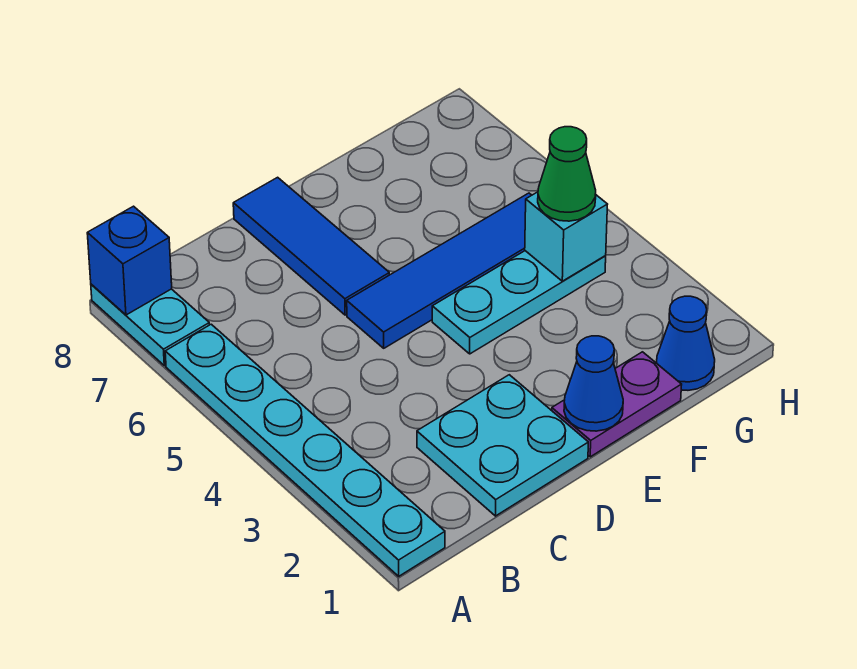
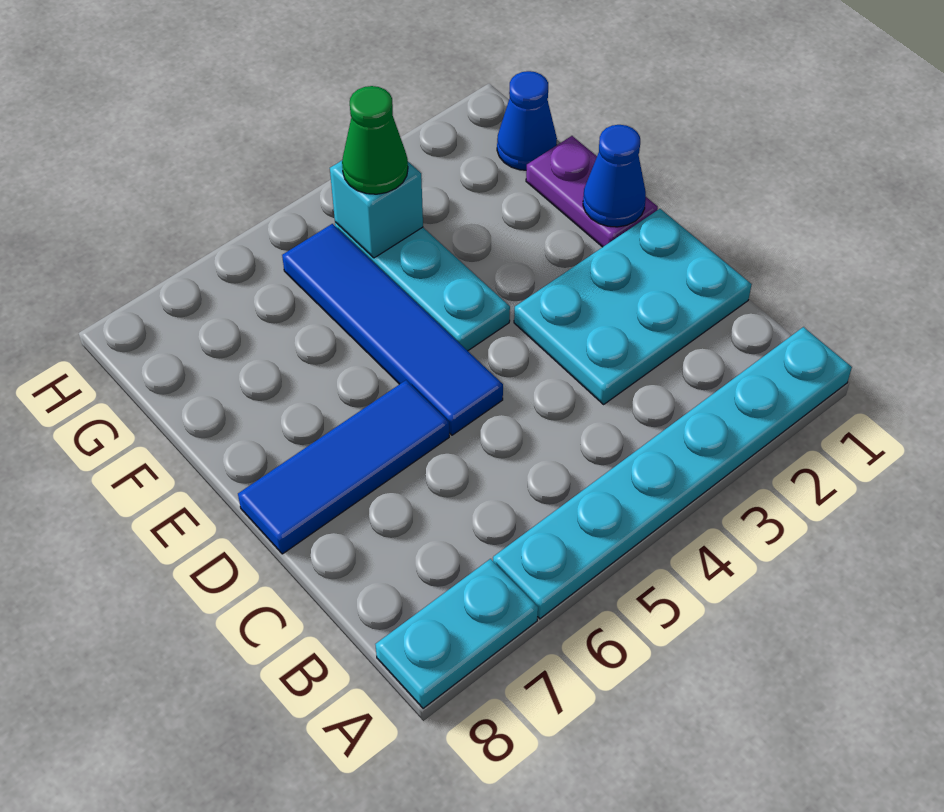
blue brick A8 level 2 -> none
cyan plate C1:D2 level 1 -> cyan plate C1:D3 level 1

